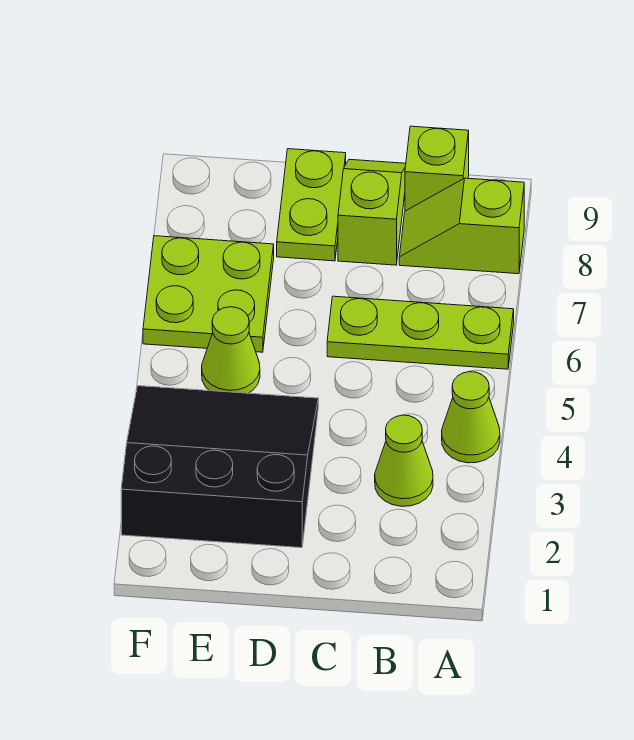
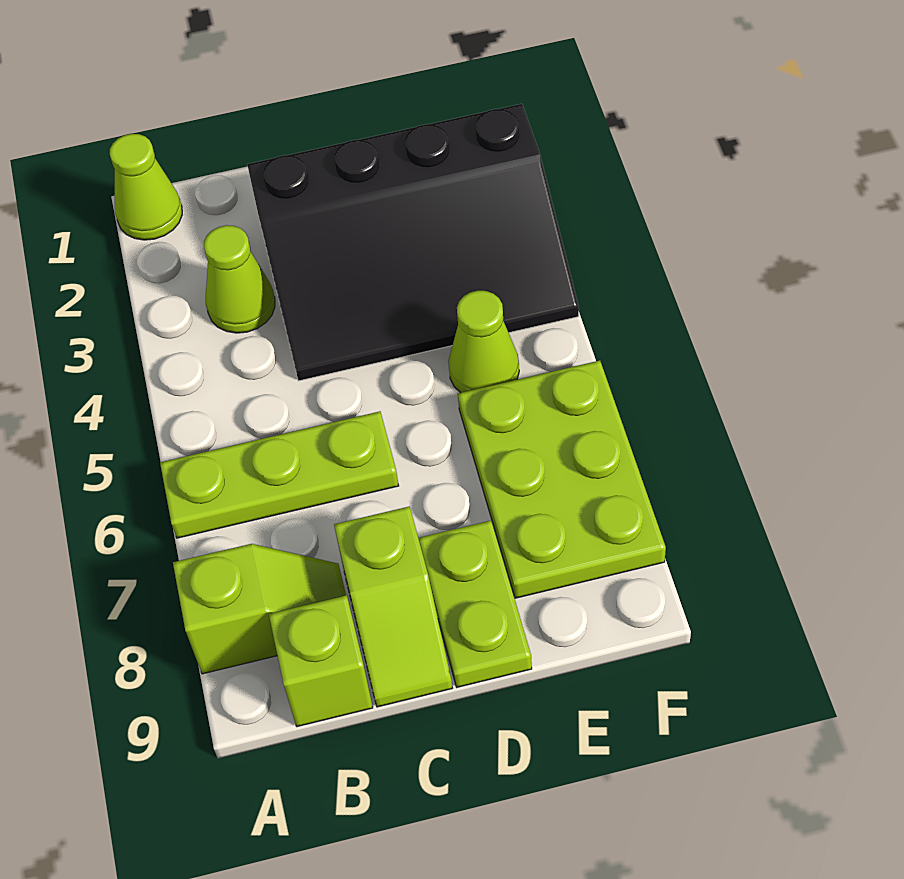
lime cone A4 level 1 -> lime cone A1 level 1
black slope D2:F4 level 1 top 2 -> black slope C2:F4 level 1 top 2
lime plate E6:F7 level 1 -> lime plate E6:F8 level 1

